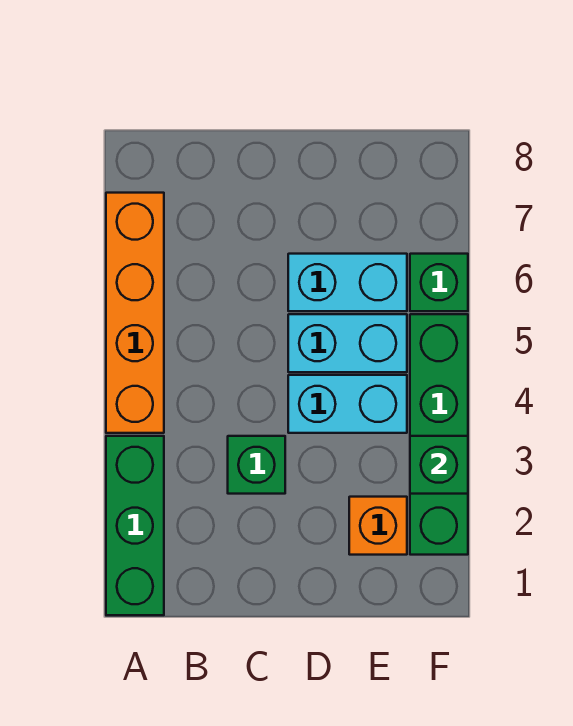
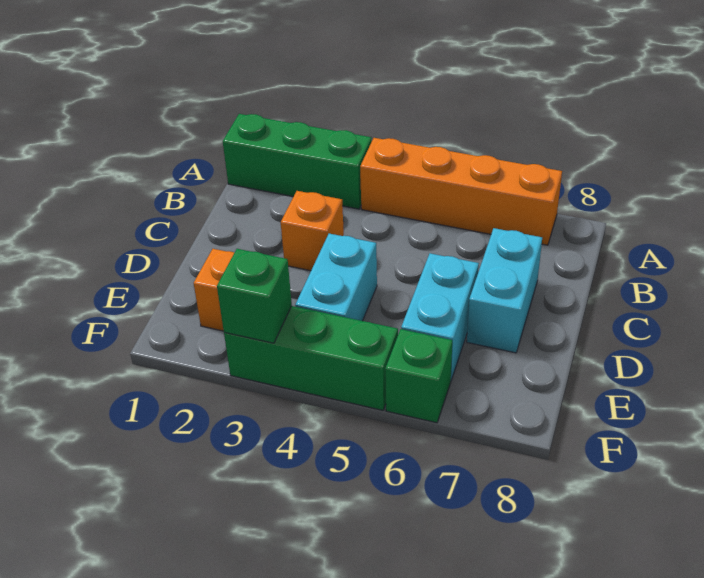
green brick C3 level 1 -> orange brick C3 level 1
cyan brick D5:E5 level 1 -> cyan brick C7:D7 level 1
green brick F2:F5 level 1 -> green brick F3:F5 level 1

